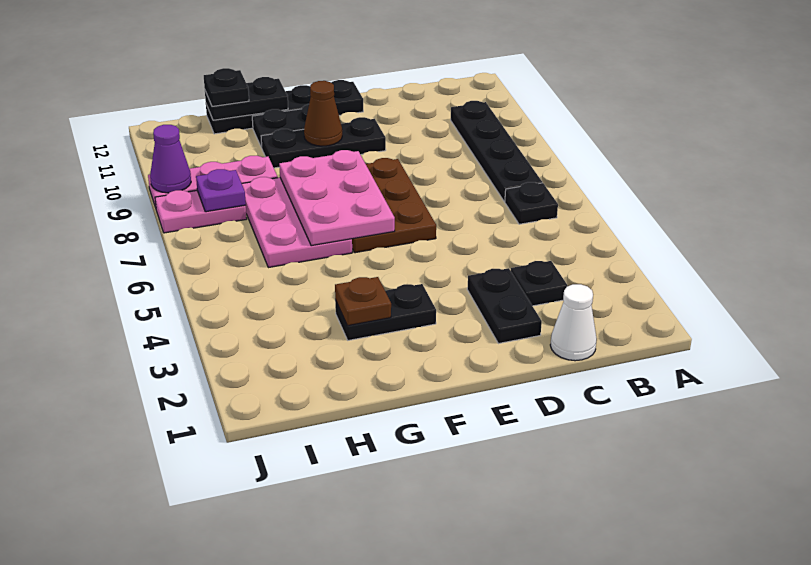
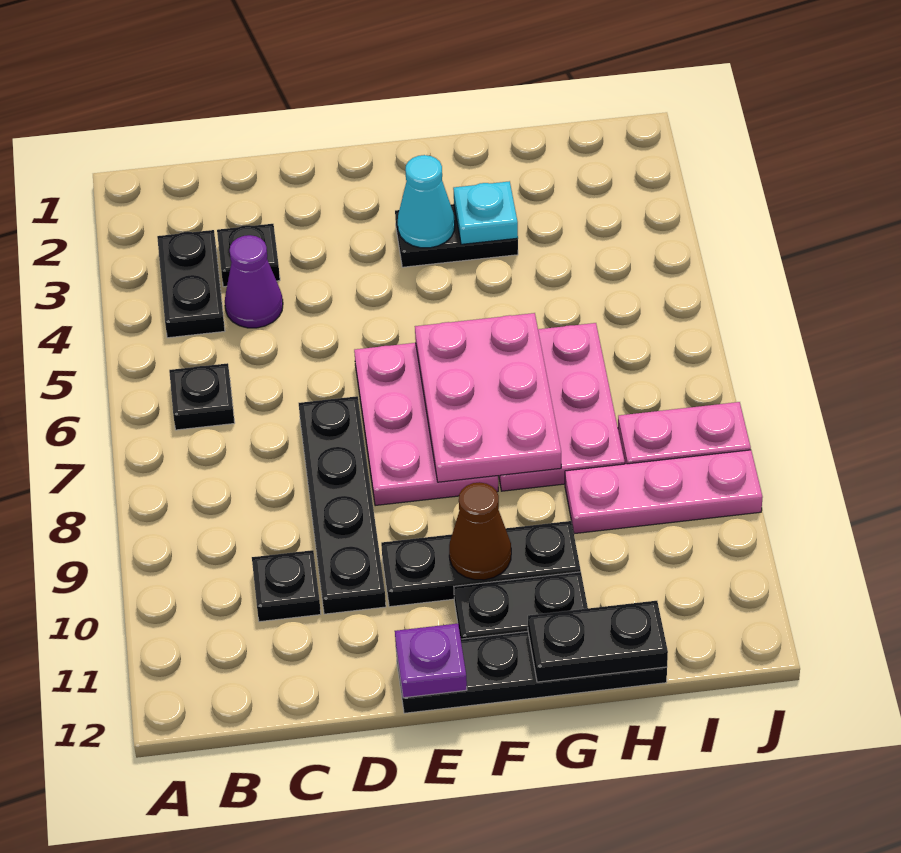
black plate B7:B10 level 1 -> black plate D7:D10 level 1
white cone C1 level 1 -> none
black plate D2:D3 level 1 -> black plate B3:B4 level 1
brown plate E6:F8 level 1 -> pink plate E6:F8 level 1
none -> cyan cone F3 level 2
brown plate G3 level 2 -> cyan plate G3 level 2
black plate H12 level 3 -> black plate C10 level 1
purple plate I8 level 2 -> purple plate E12 level 2
purple cone J9 level 2 -> purple cone C4 level 1

